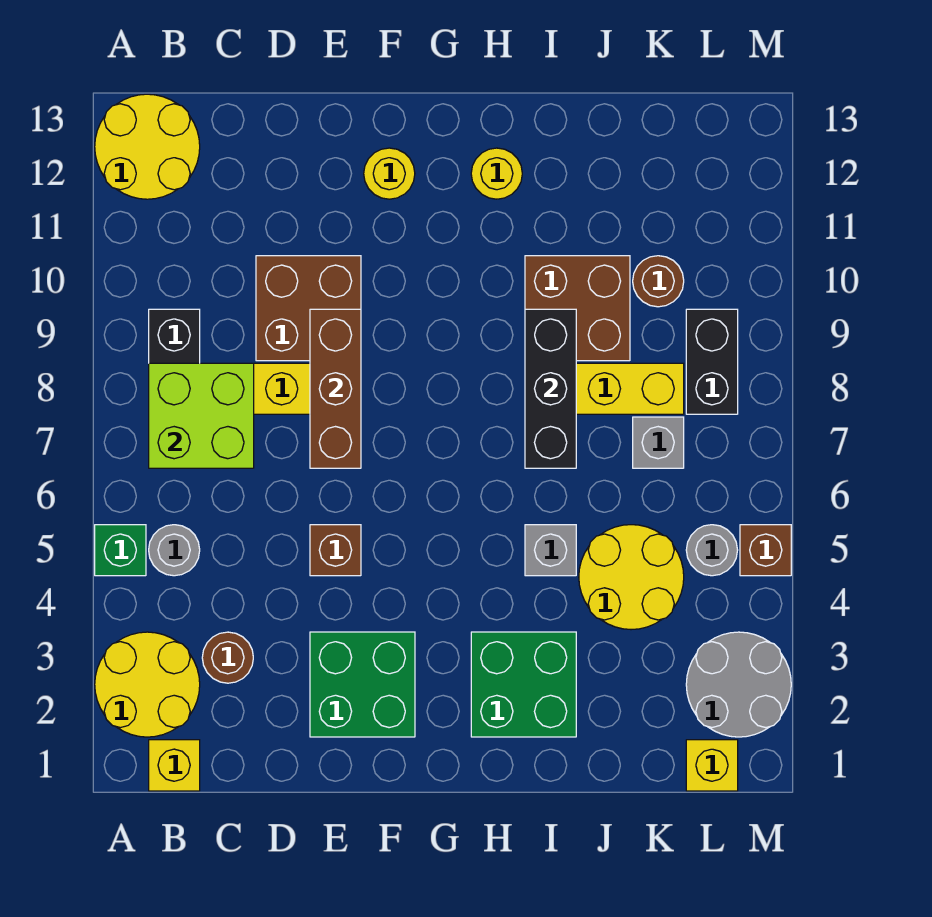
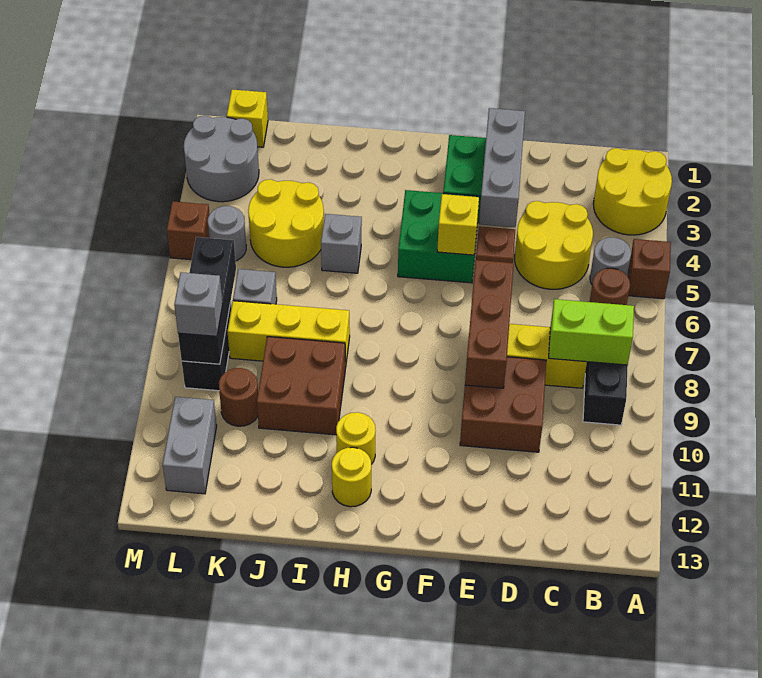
green brick A5 level 1 -> brown brick A5 level 1
yellow round brick A12:B13 level 1 -> yellow round brick C4:D5 level 1
yellow brick B1 level 1 -> yellow brick F5 level 2
lime brick B7:C8 level 2 -> lime brick B8:C8 level 2
brown round brick C3 level 1 -> brown round brick B6 level 1
none -> grey brick E2:E4 level 2
yellow round brick F12 level 1 -> yellow round brick H11 level 1
green brick H2:I3 level 1 -> green brick F4:G5 level 1
black brick I7:I9 level 2 -> black brick L7:L9 level 2
none -> grey brick L9 level 3
none -> grey brick L11:L12 level 1

